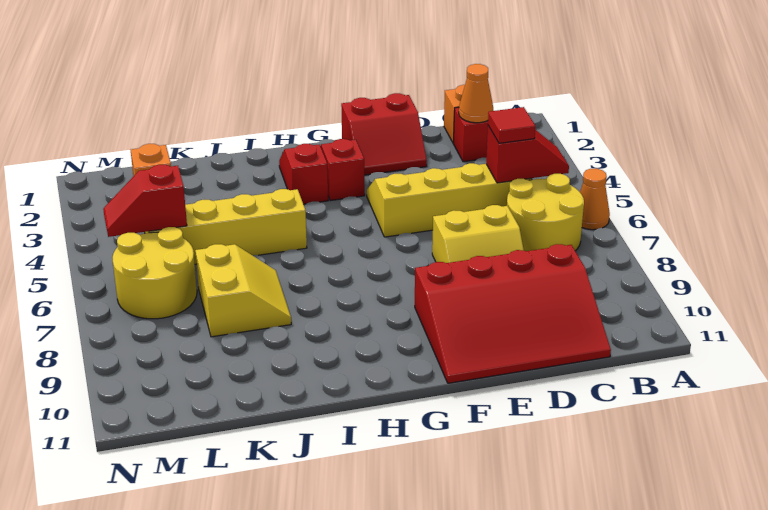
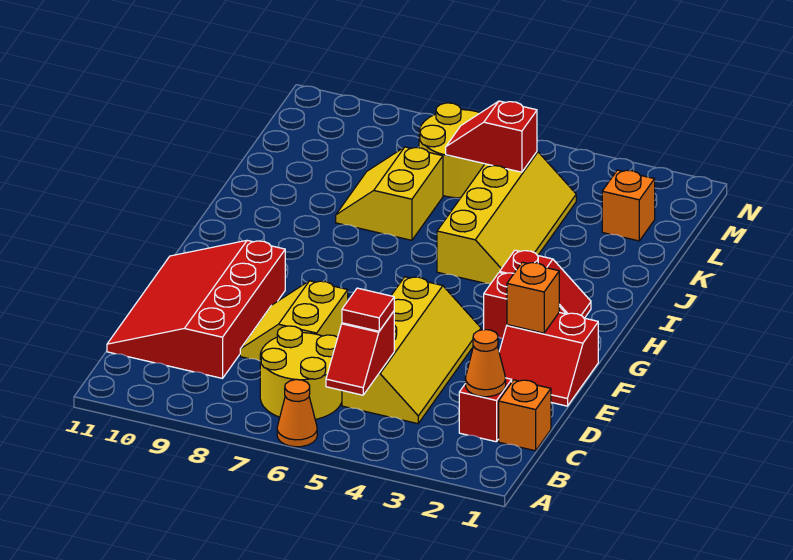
red slope E1:F2 level 1 top 1 -> red slope E1:F2 level 1 top F
none -> orange brick F2 level 2
yellow slope J7:K8 level 1 top K -> yellow slope J7:K8 level 1 top 7
red slope L5:M5 level 2 top L -> red slope L5:L6 level 2 top 5

